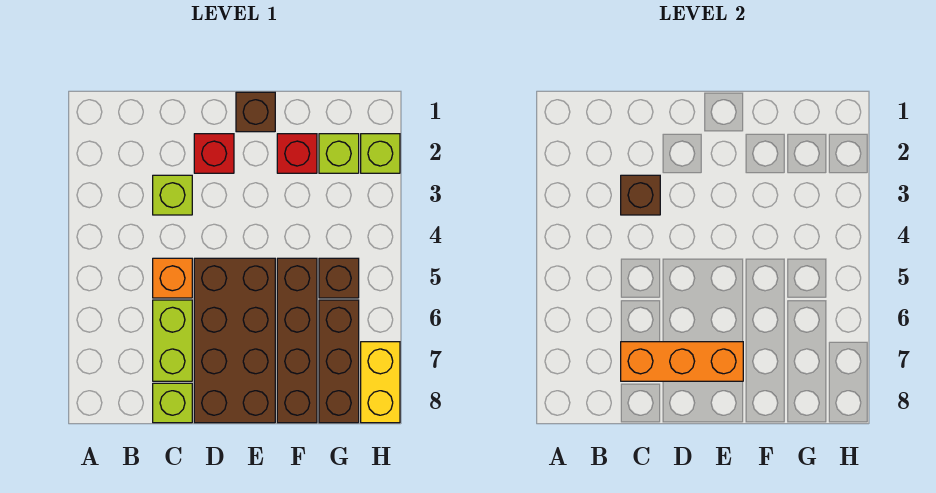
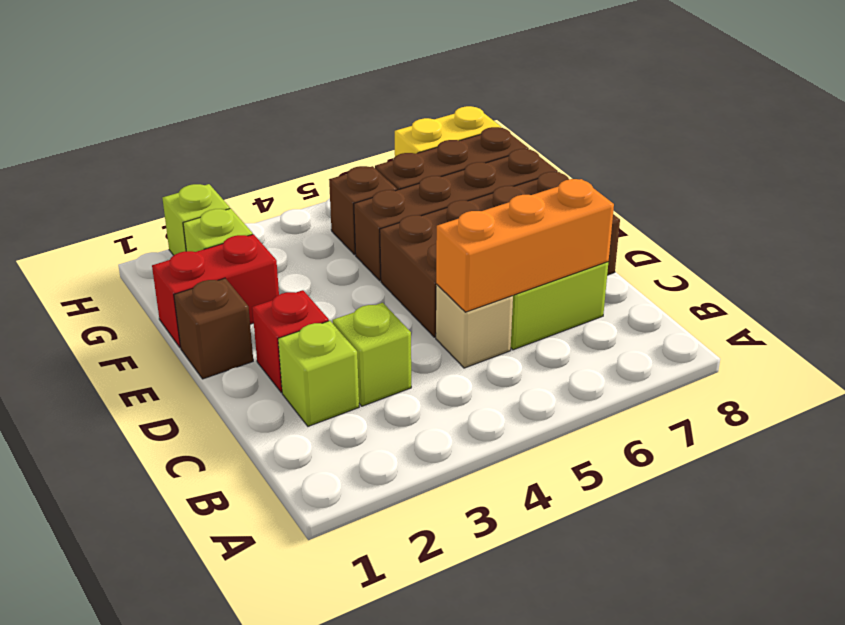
brown brick C3 level 2 -> none
orange brick C5 level 1 -> tan brick C5 level 1
orange brick C7:E7 level 2 -> orange brick C5:C7 level 2
lime brick C8 level 1 -> lime brick C2 level 1
red brick F2 level 1 -> red brick F1:F2 level 1

